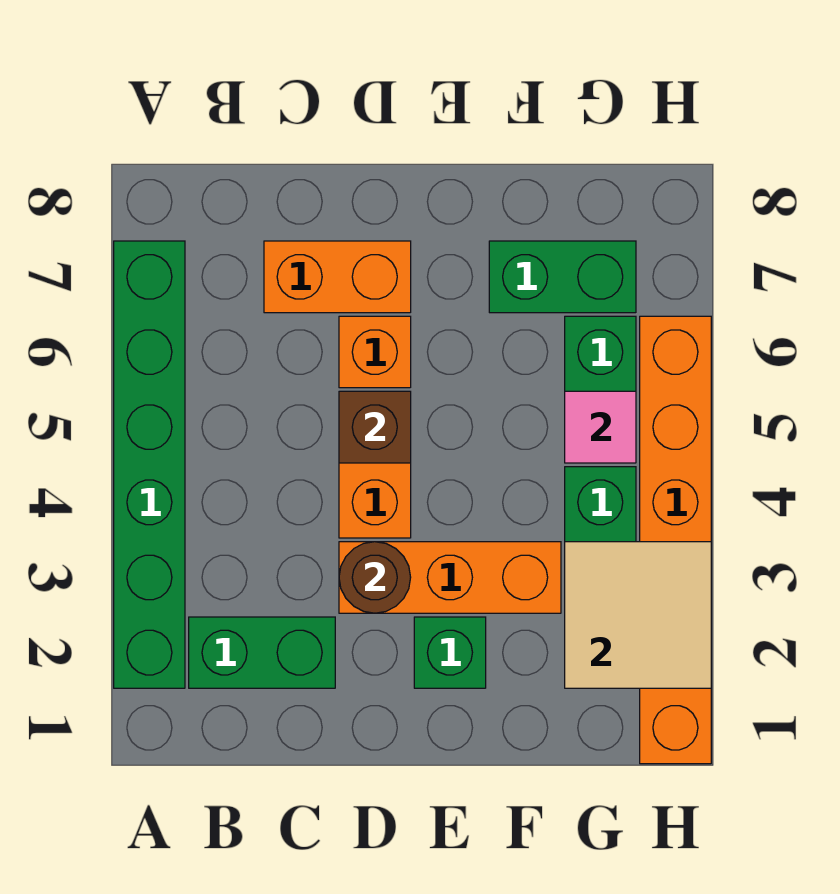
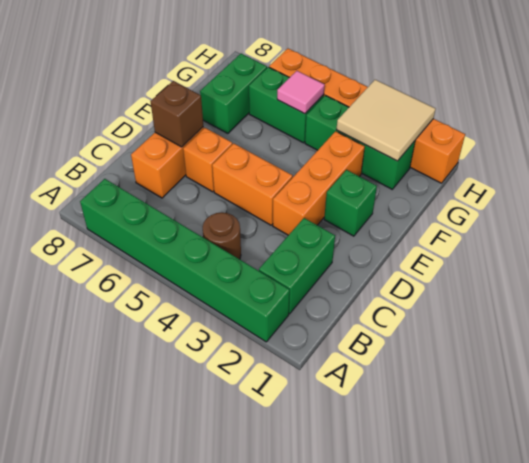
brown round brick D3 level 2 -> brown round brick B4 level 1
brown brick D5 level 2 -> brown brick D7 level 2

